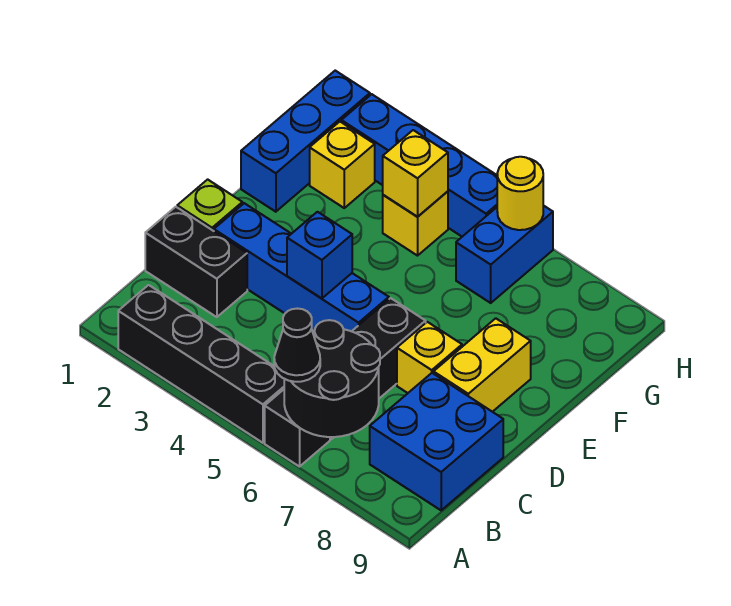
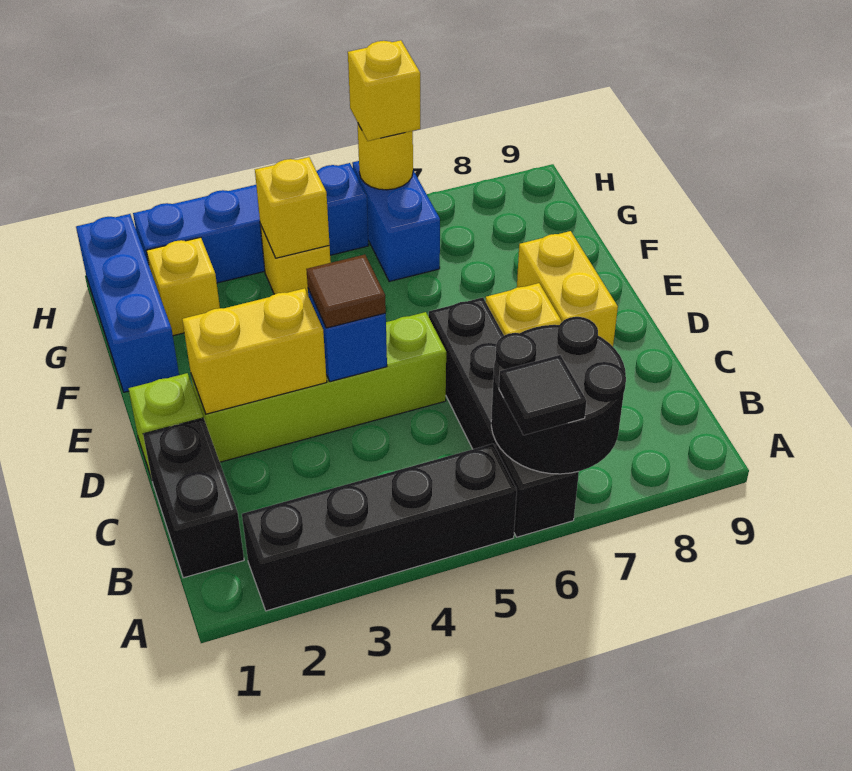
black cone A6 level 3 -> black tile A6 level 3
blue brick B8:C9 level 1 -> none
black brick C1:C2 level 1 -> black brick B1:C1 level 1
blue brick D2:D5 level 1 -> lime brick D2:D5 level 1
none -> yellow brick D2:D3 level 2
none -> brown tile D4 level 3
none -> yellow brick H6 level 3

